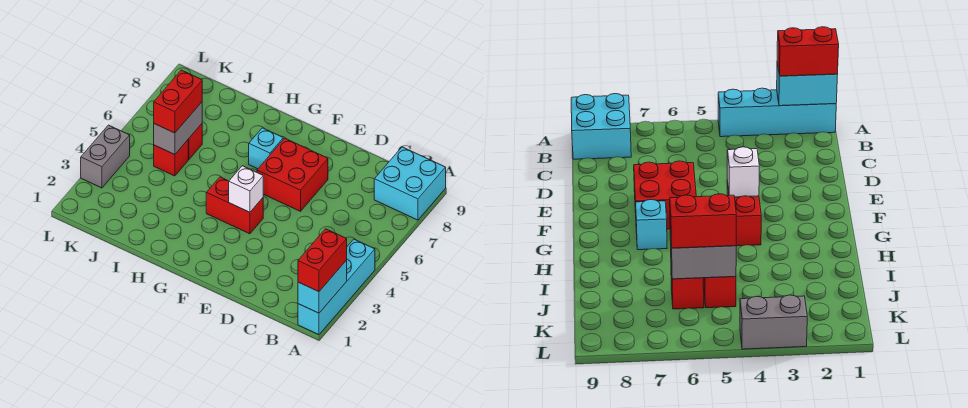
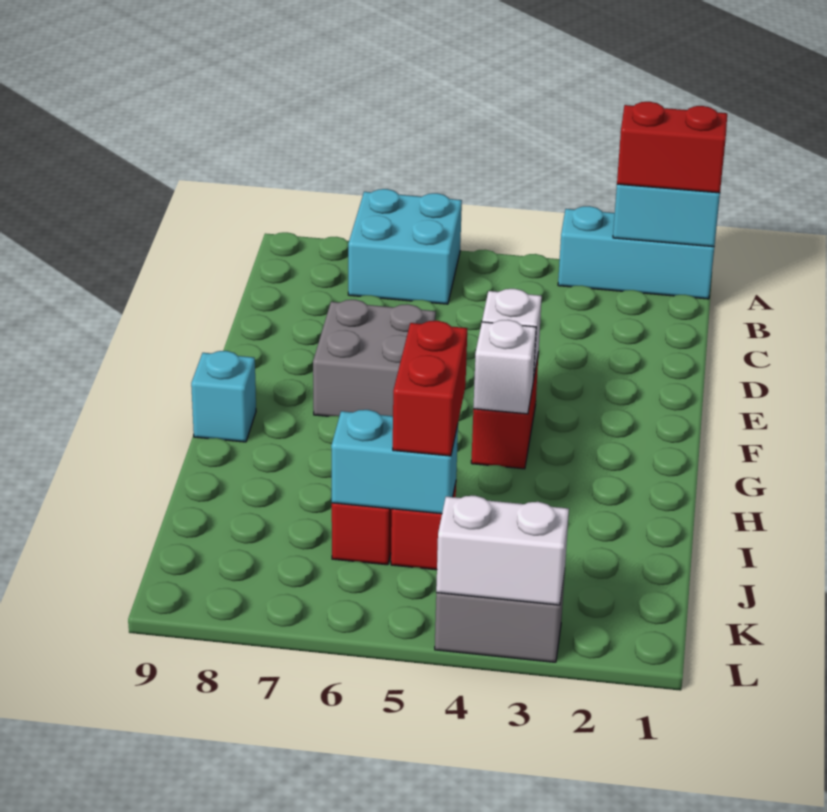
cyan brick A1:A4 level 1 -> cyan brick A1:A3 level 1
cyan brick A8:B9 level 1 -> cyan brick A6:B7 level 1
red brick E6:F7 level 1 -> grey brick E6:F7 level 1
none -> white brick G4 level 2
cyan brick G7 level 1 -> cyan brick G9 level 1
grey brick J5:J6 level 2 -> cyan brick J5:J6 level 2
red brick J5:J6 level 3 -> red brick I5:J5 level 3
none -> white brick L3:L4 level 2

